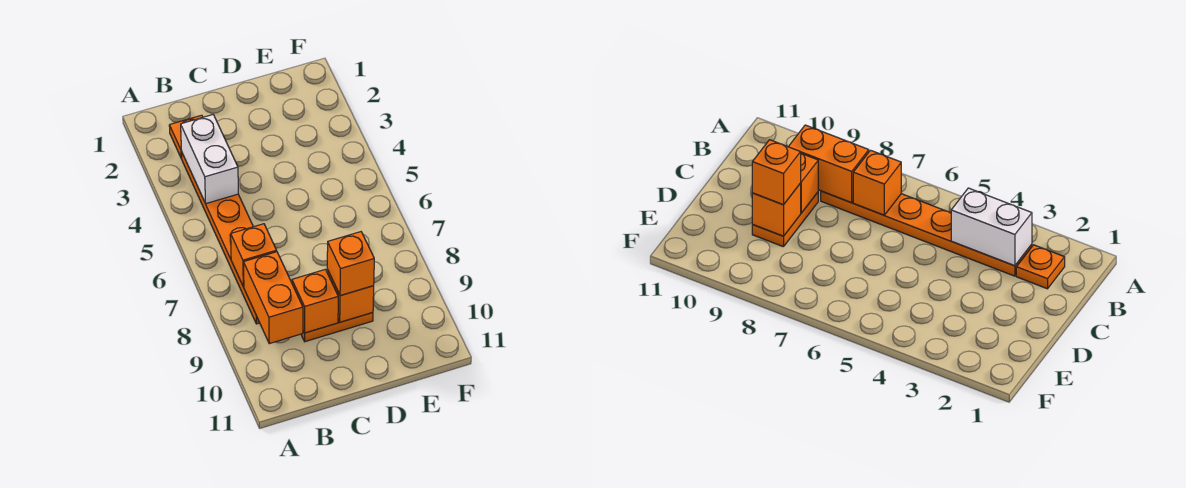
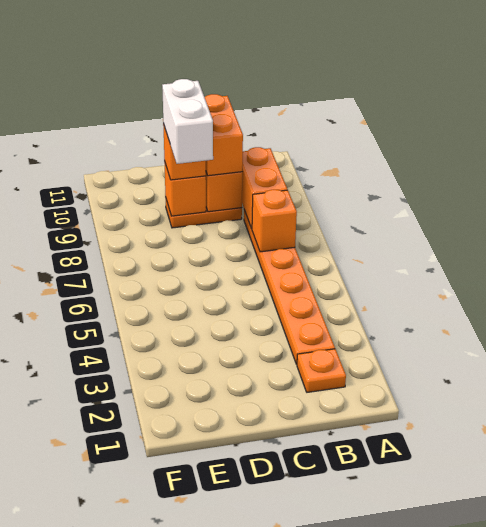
white brick B3:B4 level 2 -> white brick D8:D9 level 4
none -> orange brick C9:C10 level 3

